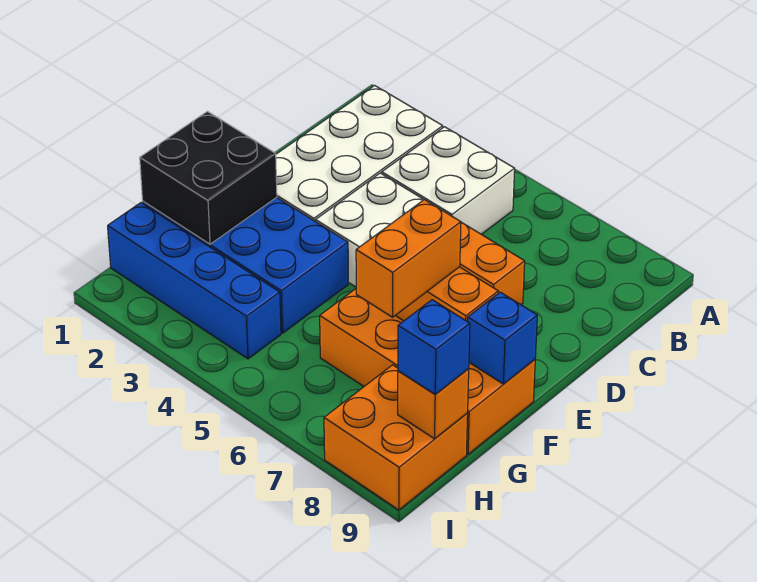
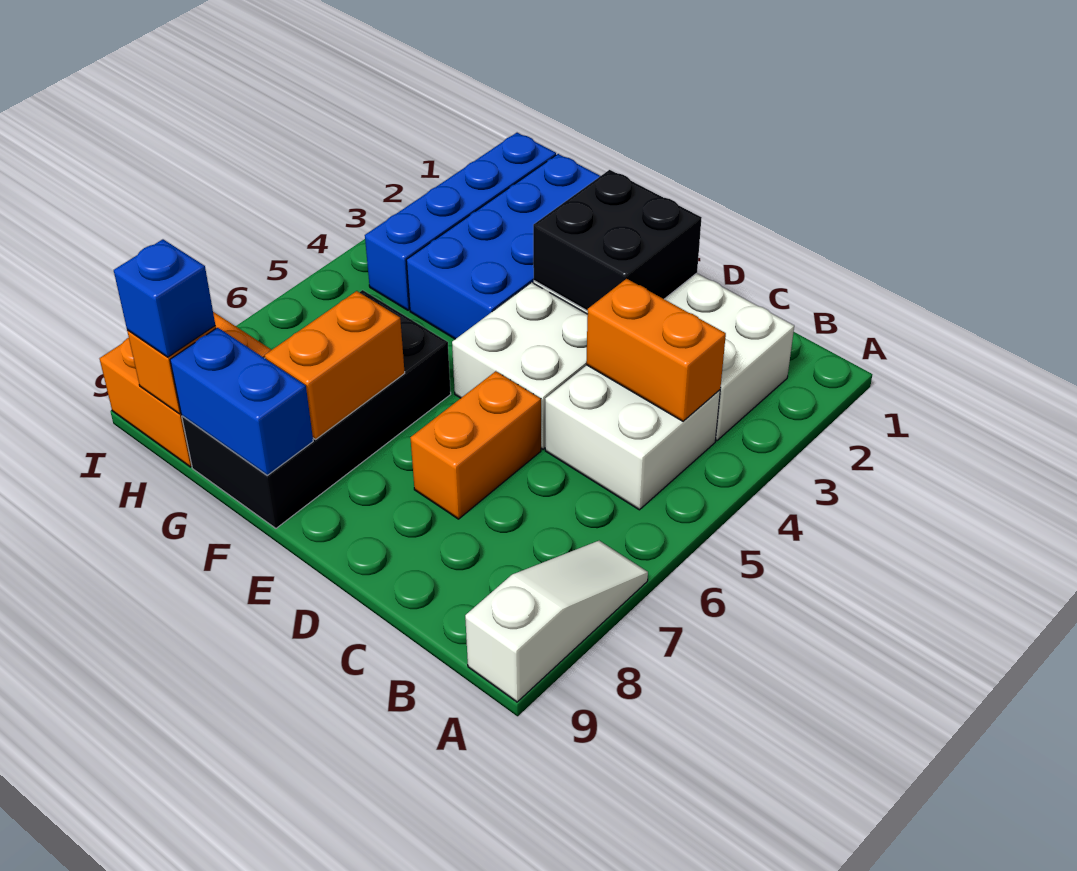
none -> white slope A7:A9 level 1 top 9
black brick F1:G2 level 2 -> black brick D2:E3 level 2
orange brick F6:G9 level 1 -> black brick F6:G9 level 1
orange brick F7:G7 level 3 -> orange brick B4:C4 level 2
blue brick F9 level 2 -> blue brick F9:G9 level 2

